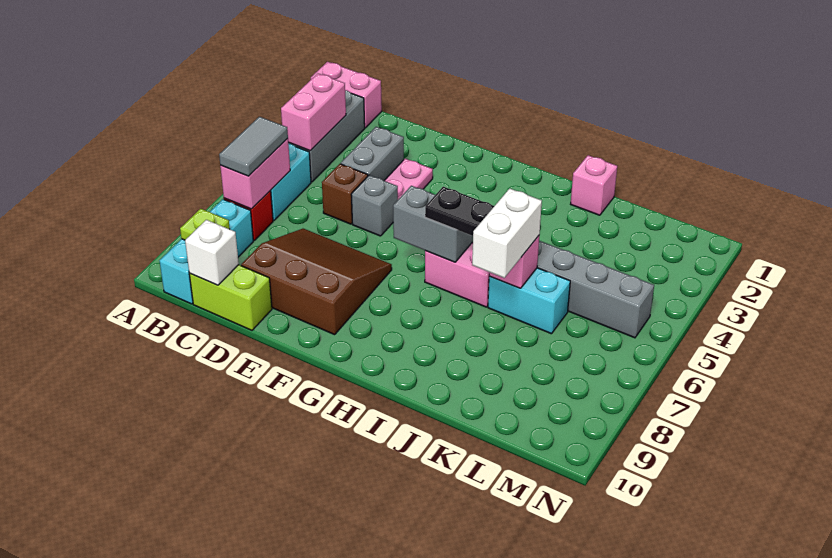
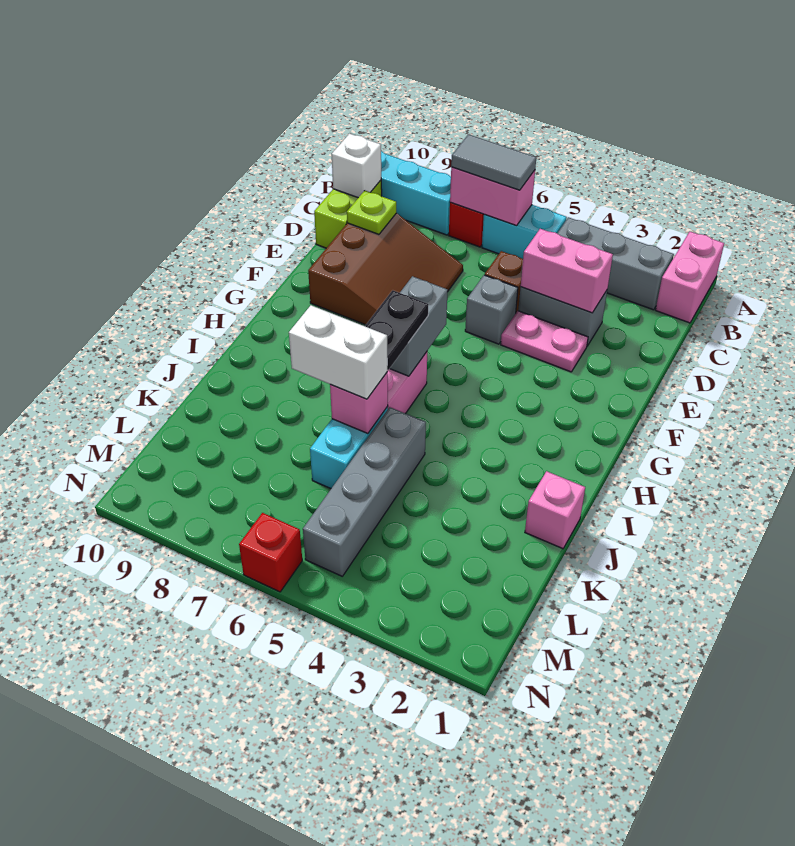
pink brick B3:B4 level 2 -> pink brick D3:D4 level 2
lime plate B9 level 2 -> lime plate D9 level 2
none -> red brick N6 level 1

